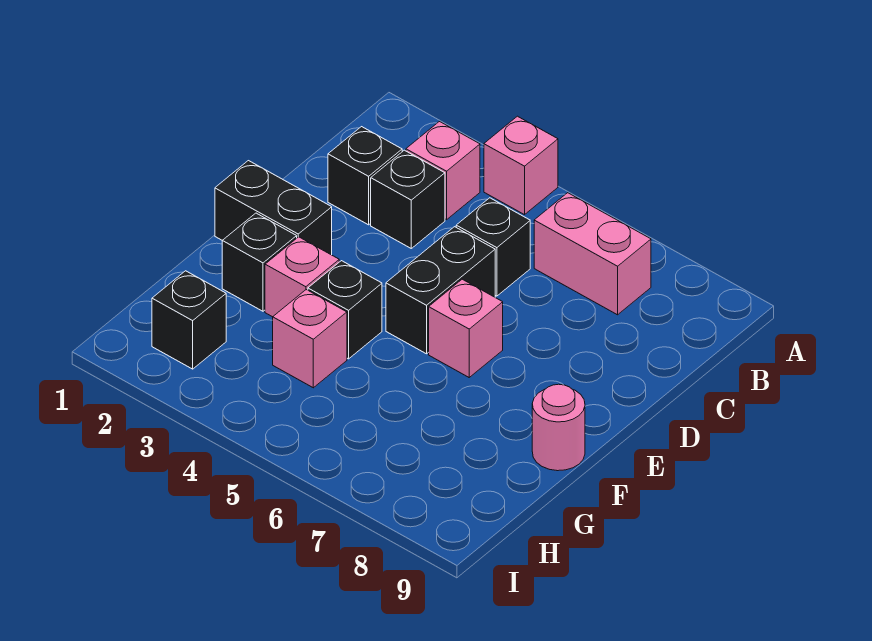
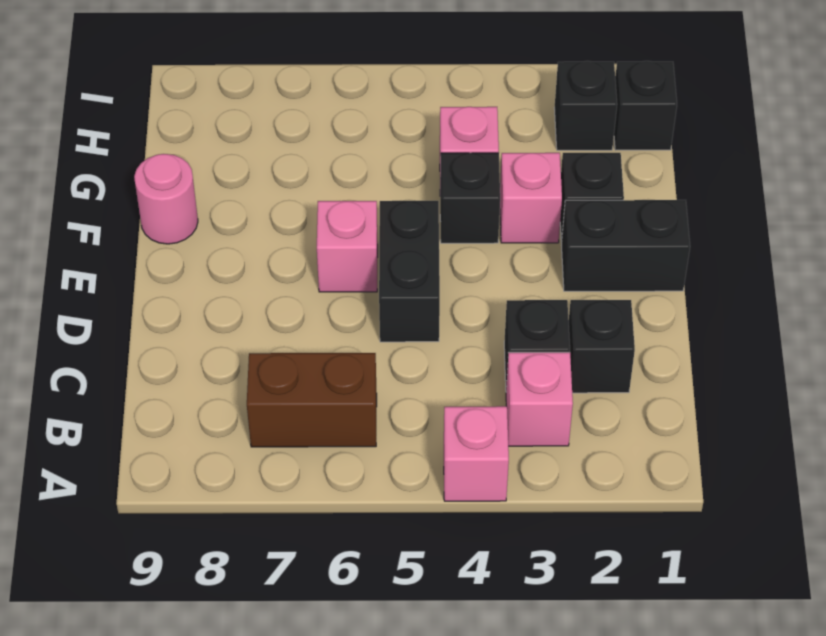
pink brick B6:B7 level 1 -> brown brick B6:B7 level 1
black brick C5 level 1 -> black brick H1 level 1

